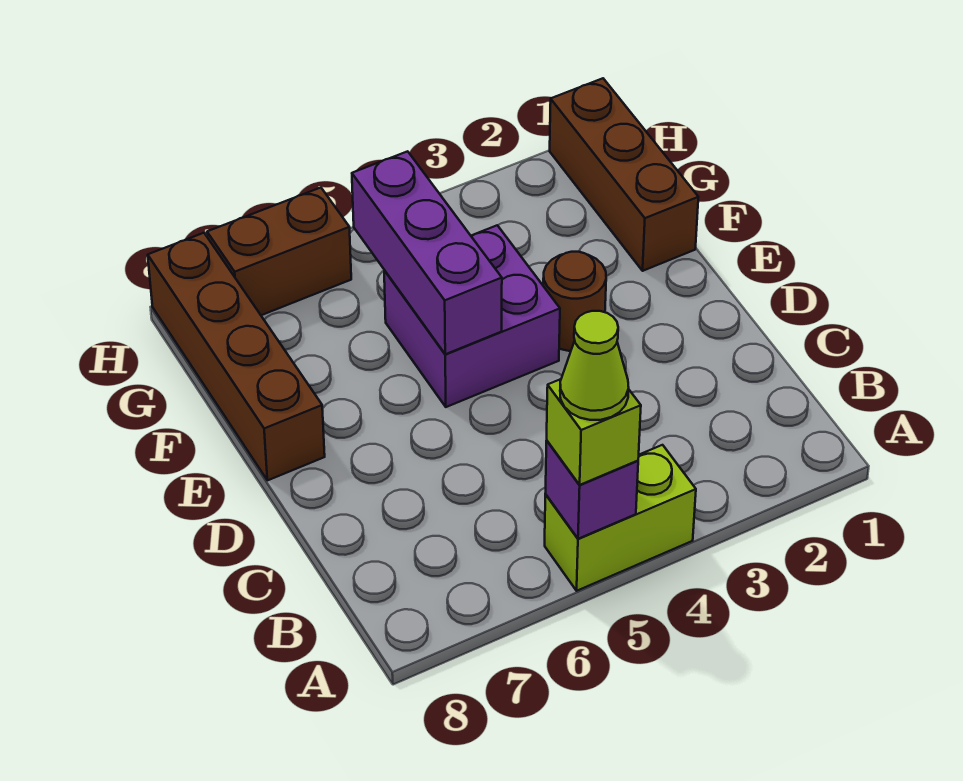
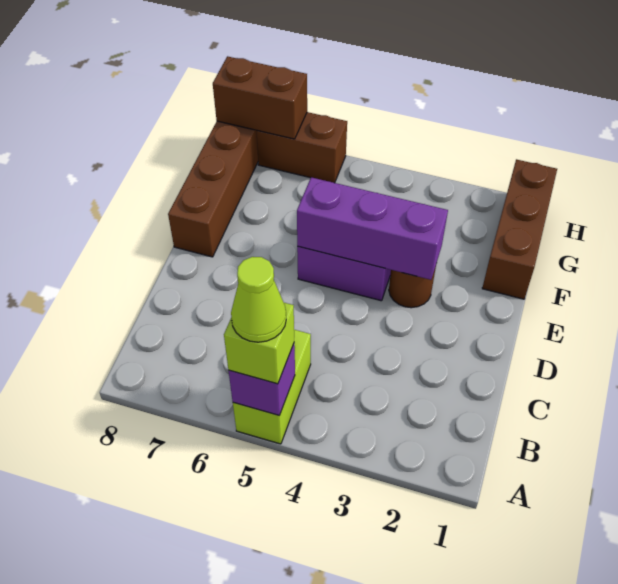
lime brick A4:A5 level 1 -> lime brick A5:B5 level 1
purple brick E5:G5 level 2 -> purple brick E3:E5 level 2
none -> brown brick H7:H8 level 2

